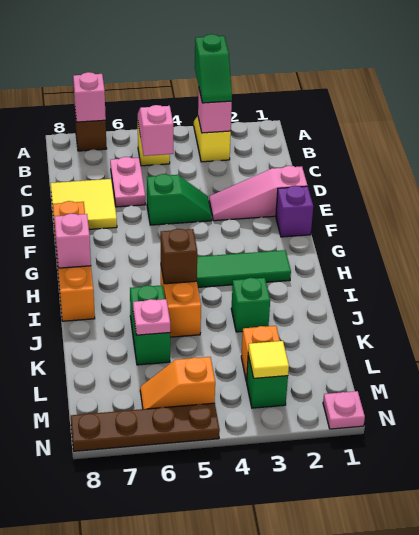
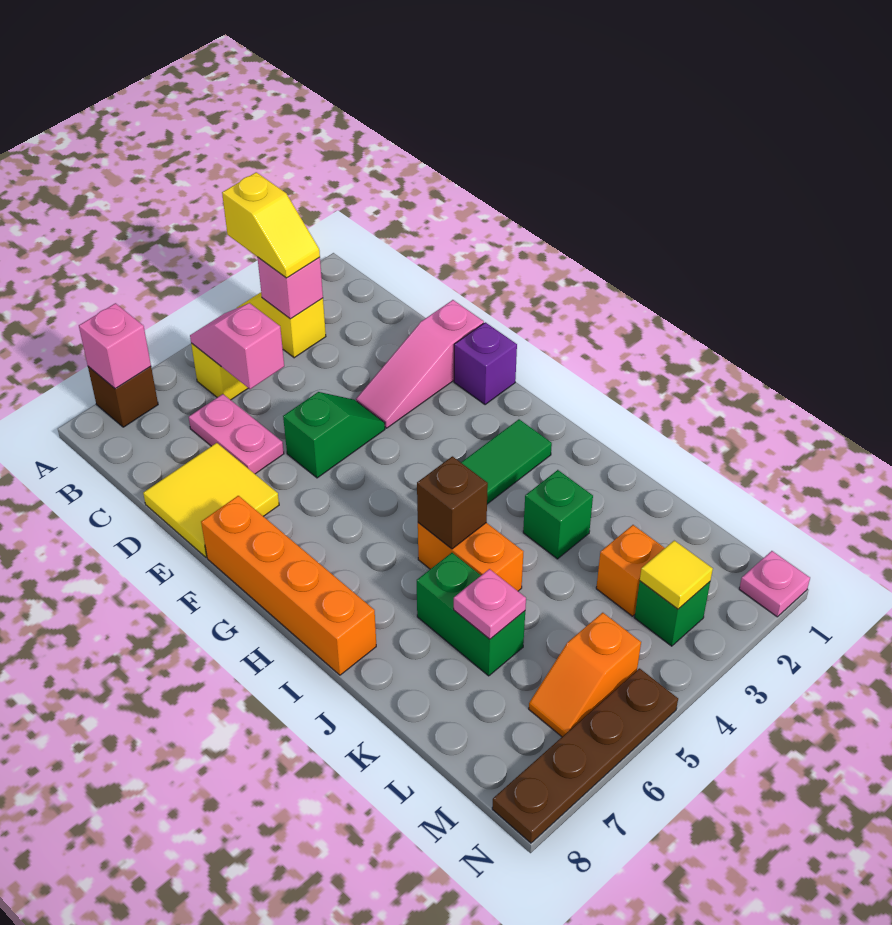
green slope A3:B3 level 3 top A -> yellow slope A3:B3 level 3 top A
pink brick H8 level 2 -> none

